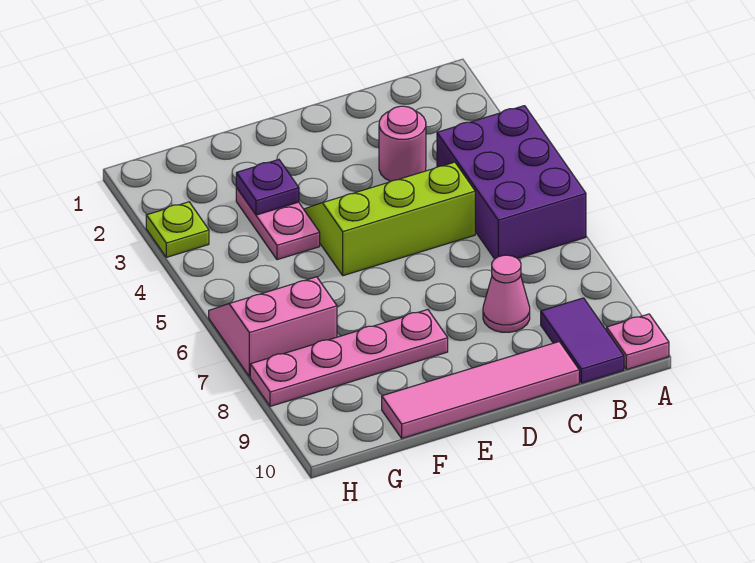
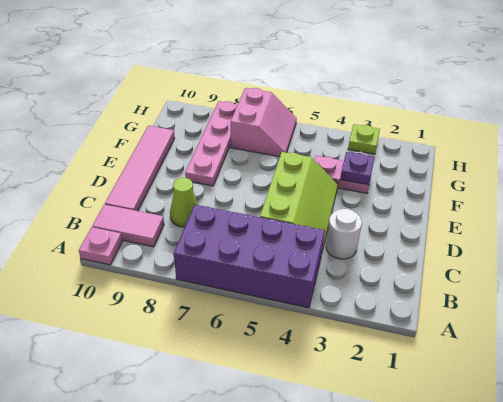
purple brick A4:B6 level 1 -> purple brick A4:B7 level 1
purple tile B9:B10 level 1 -> pink tile B9:B10 level 1
pink round brick C3 level 1 -> white round brick C3 level 1
pink cone C8 level 1 -> lime cone C8 level 1

